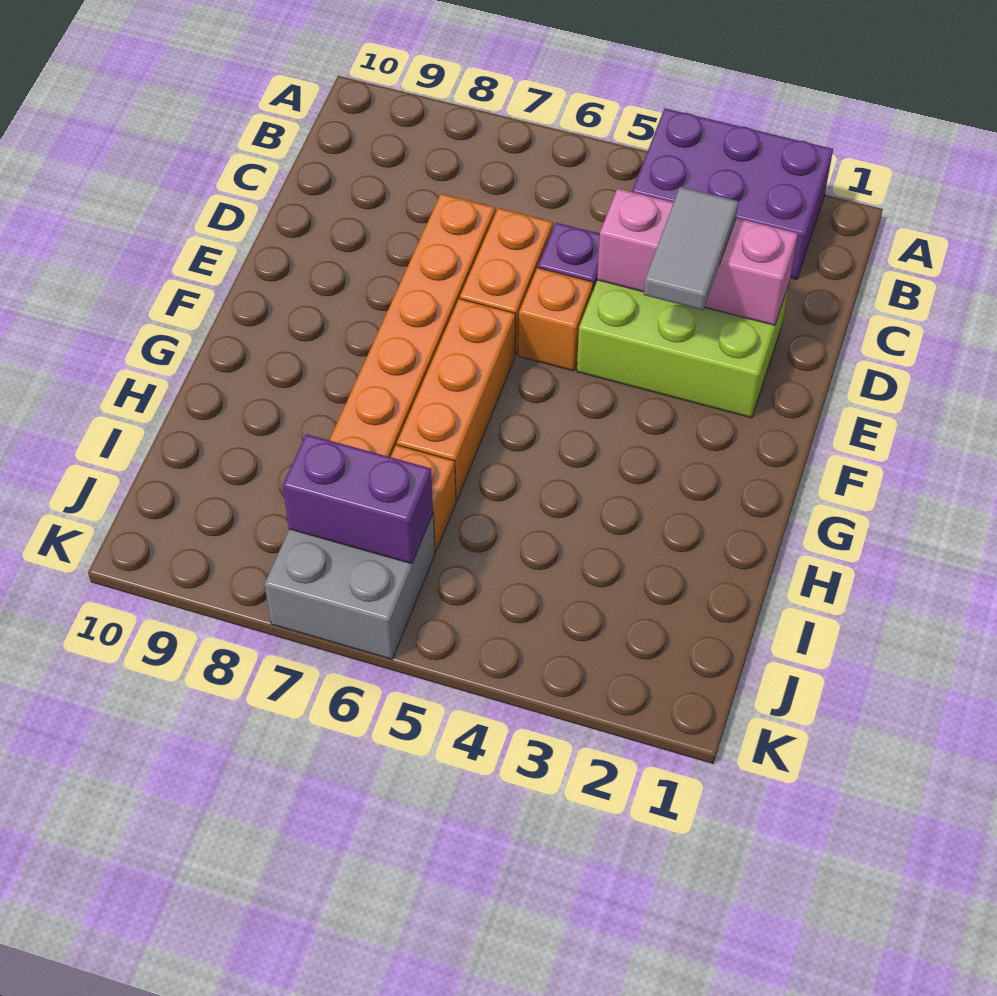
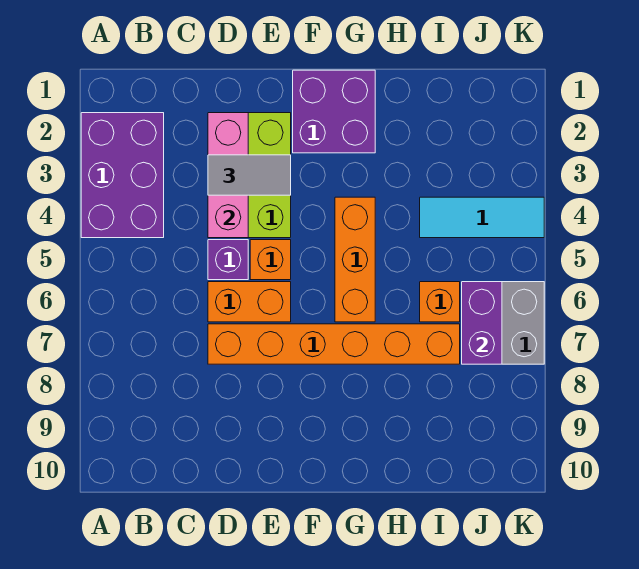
none -> purple brick F1:G2 level 1
orange brick F6:H6 level 1 -> orange brick G4:G6 level 1
none -> cyan tile I4:K4 level 1

